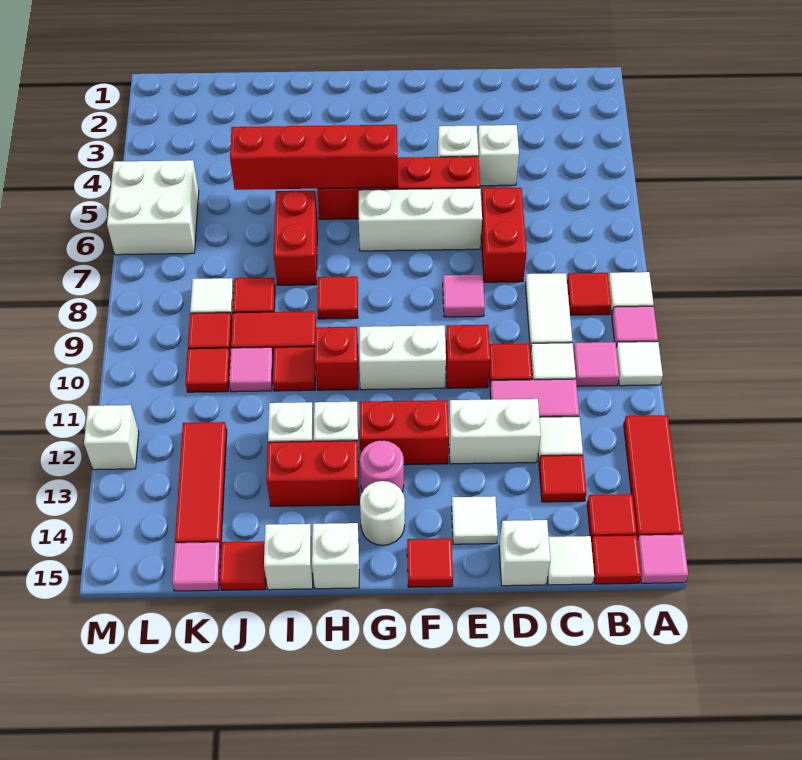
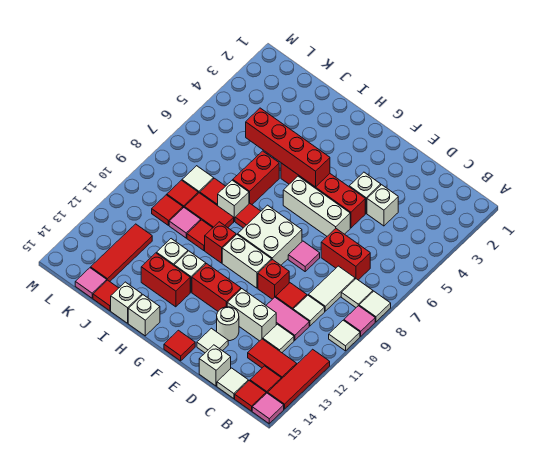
red tile B8 level 1 -> white tile B8 level 1
pink tile B10 level 1 -> none
red tile C13 level 1 -> red tile B13:C13 level 1
red brick D6:D7 level 1 -> red brick C7:D7 level 1
pink round brick G13 level 1 -> none
white round brick G14 level 1 -> white round brick E13 level 1
white brick L5:M6 level 1 -> white brick F8:G9 level 1
white brick M12 level 1 -> white brick I8 level 1

